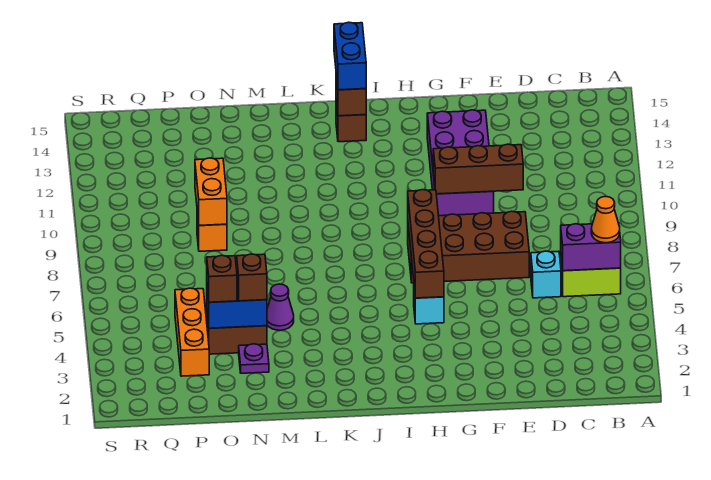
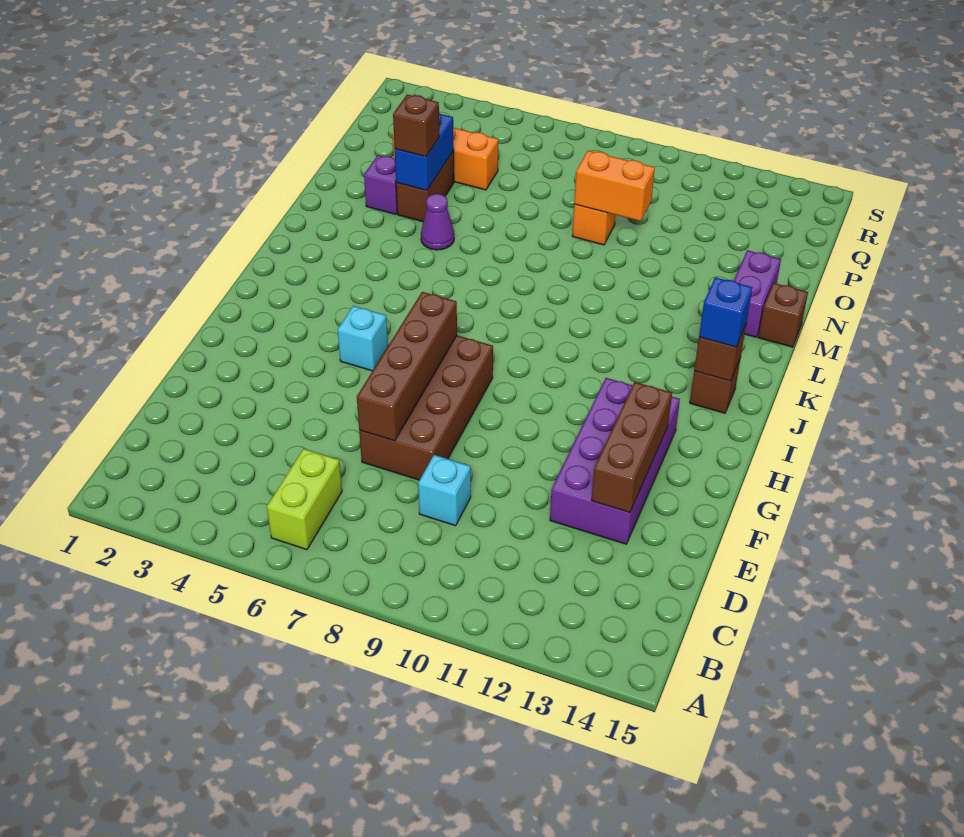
purple brick B6:C6 level 2 -> purple brick M14:N14 level 1
orange cone B6 level 3 -> none
cyan brick D6 level 1 -> cyan brick D9 level 1
brown brick E10:G10 level 2 -> brown brick E13:G13 level 2
purple brick F10:G13 level 1 -> purple brick E12:H13 level 1
brown brick H5:H8 level 2 -> brown brick E7:H7 level 2
blue brick J14:J15 level 3 -> blue brick J14 level 3
purple plate N3 level 1 -> purple brick N3 level 1
brown brick O4 level 3 -> brown brick M15 level 1

